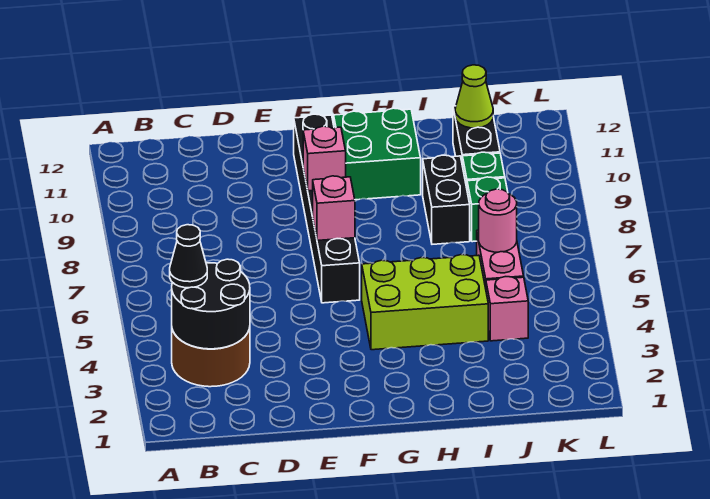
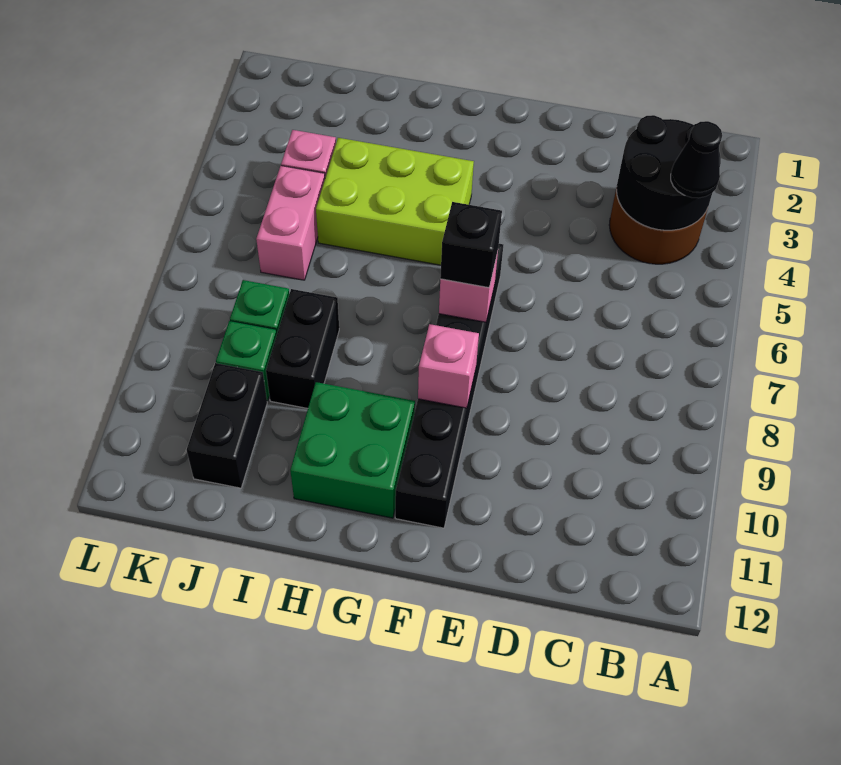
none -> black brick F7 level 3
pink round brick J6 level 2 -> none
lime cone J11 level 2 -> none

